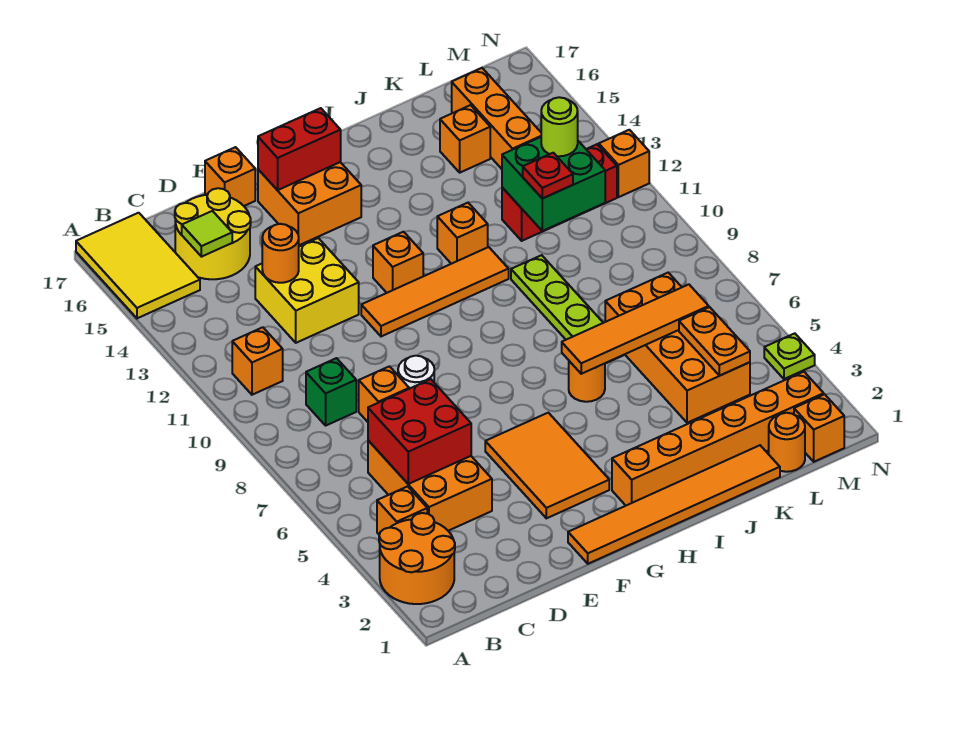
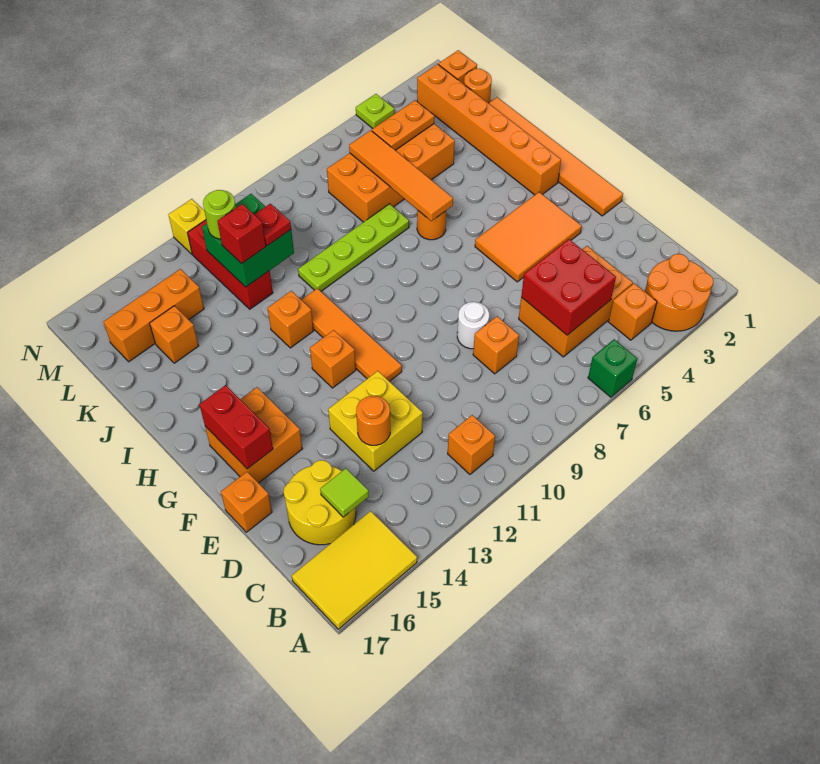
green brick C9 level 1 -> green brick A6 level 1
none -> red brick K12 level 3
orange brick N12 level 1 -> yellow brick N12 level 1

